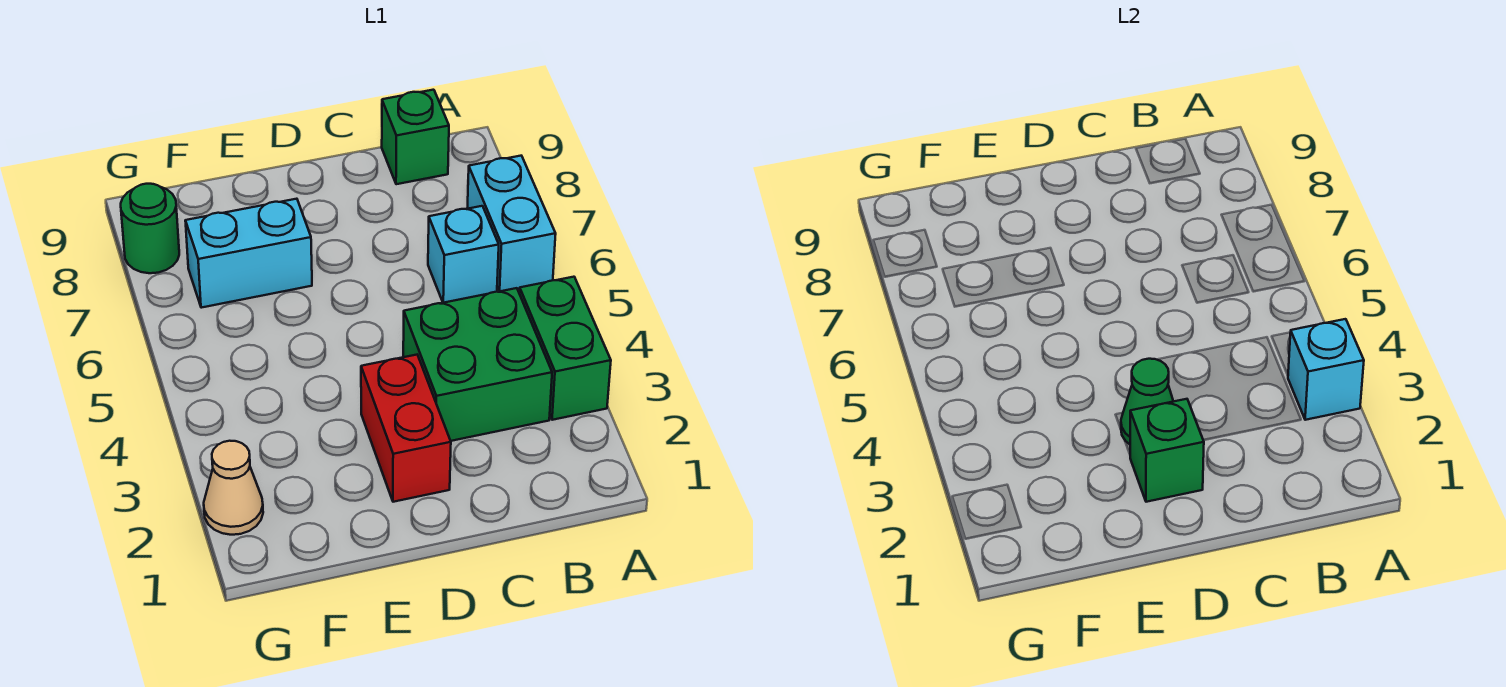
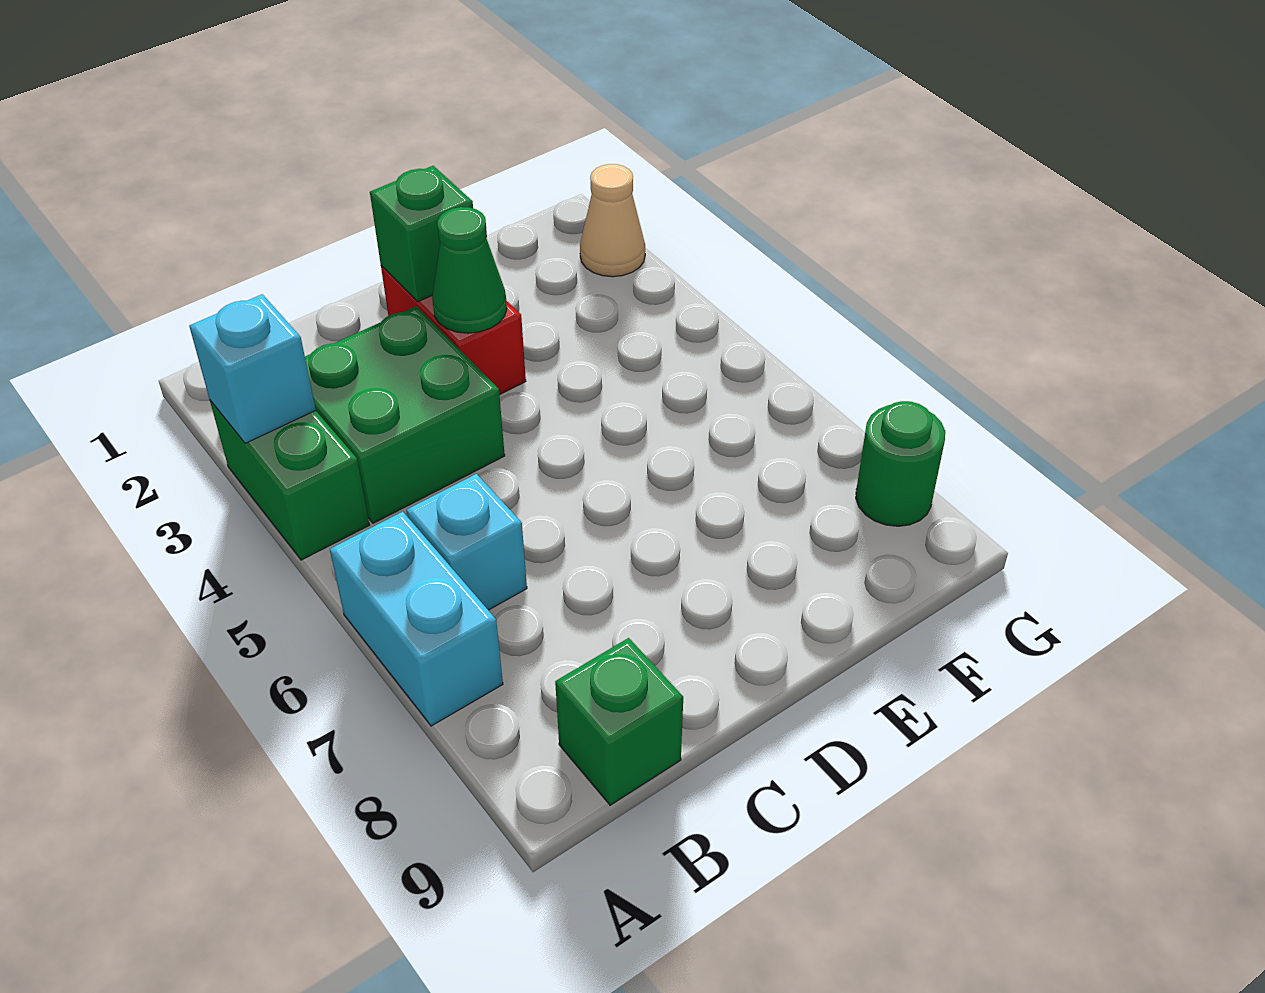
cyan brick E7:F7 level 1 -> none

